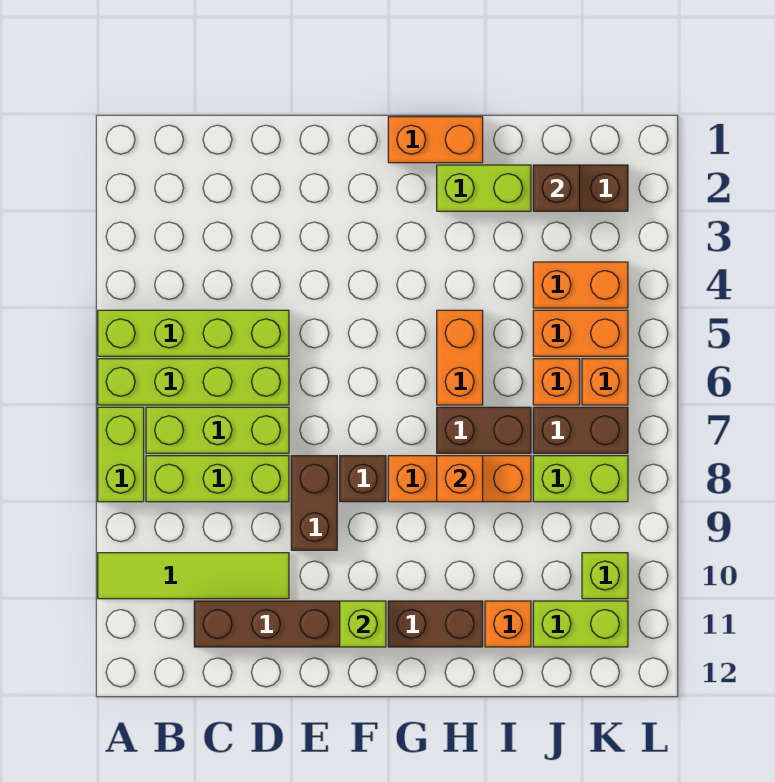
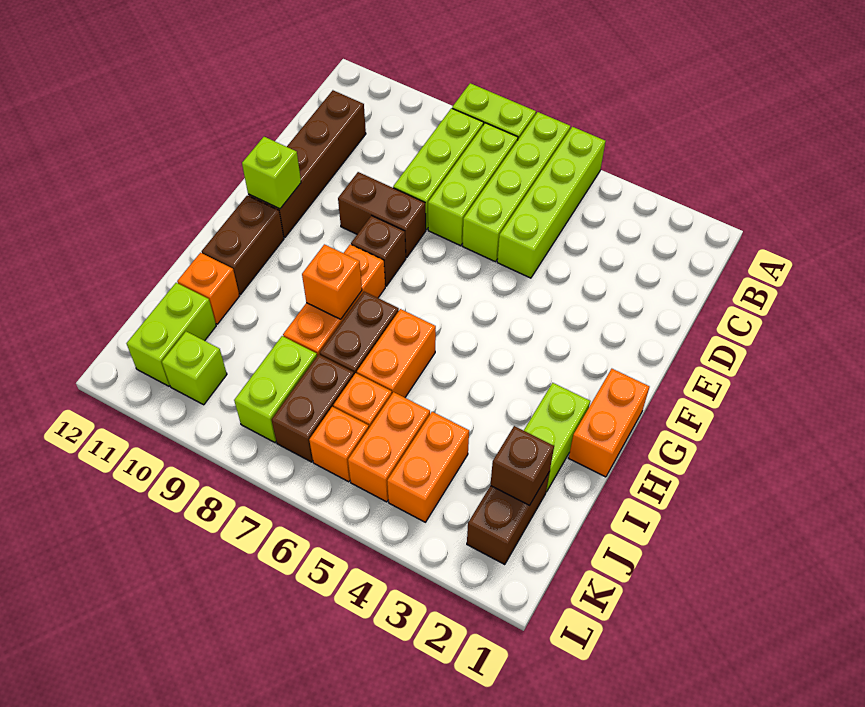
lime tile A10:D10 level 1 -> none
orange brick H5:H6 level 1 -> orange brick H6:I6 level 1

